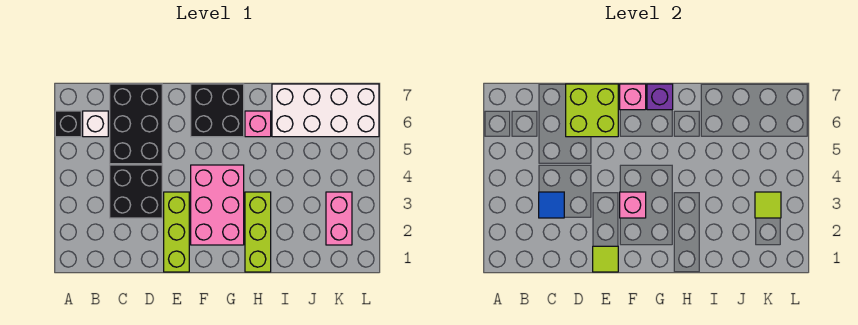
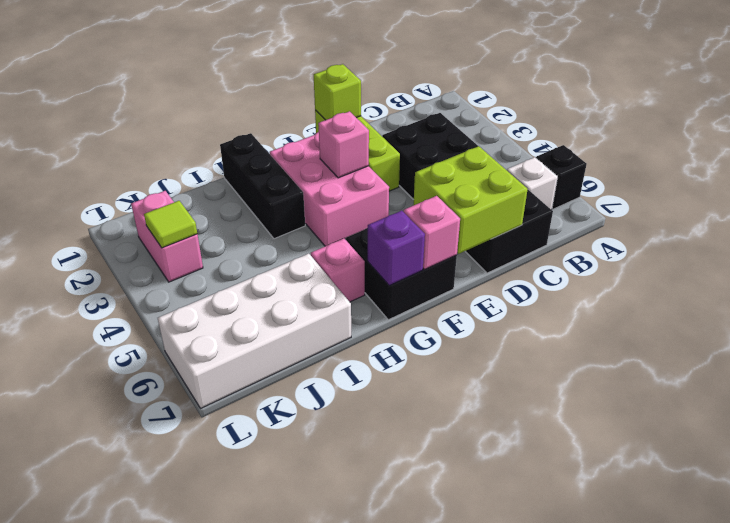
blue tile C3 level 2 -> none
lime tile E1 level 2 -> lime brick E1 level 2
lime brick H1:H3 level 1 -> black brick H1:H3 level 1

